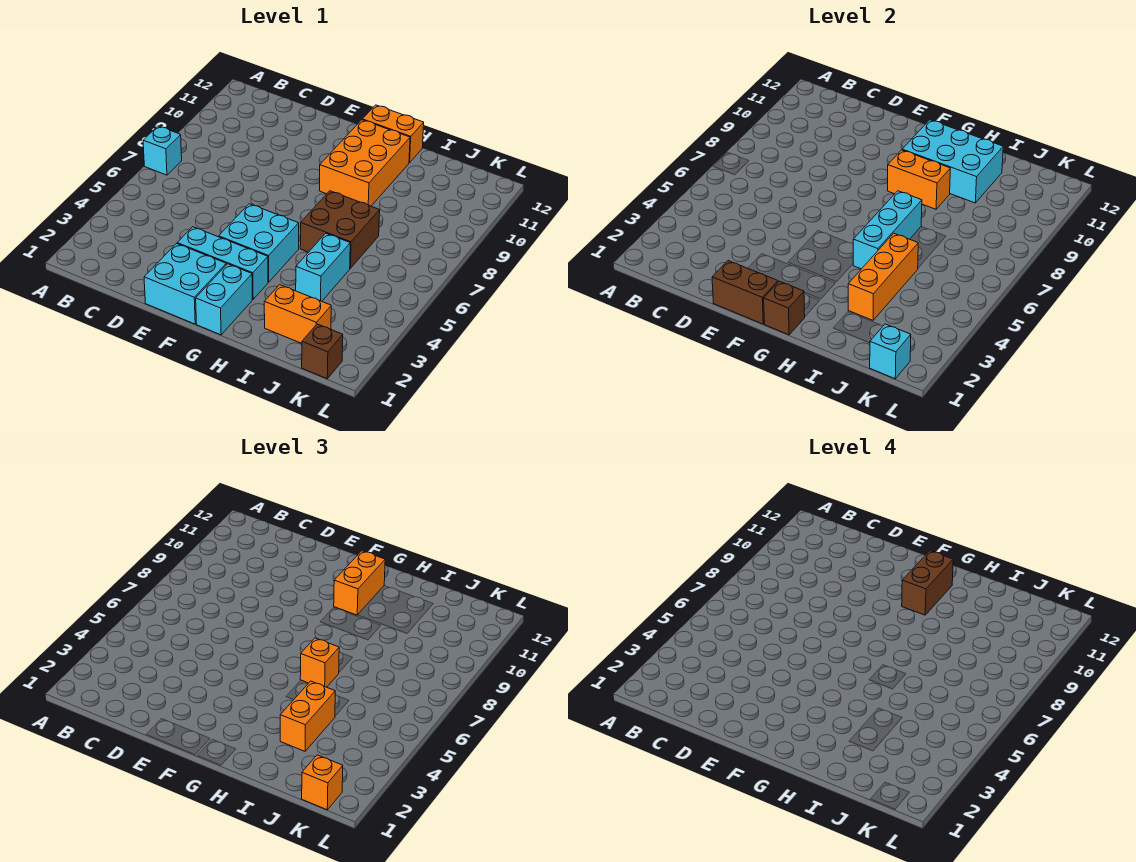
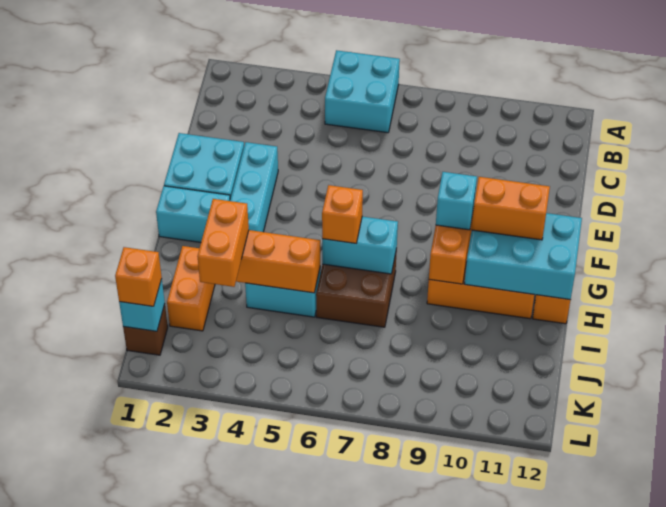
cyan brick A7 level 1 -> cyan brick G9 level 3
brown brick E1:F1 level 2 -> none
cyan brick F4:G5 level 1 -> cyan brick A5:B6 level 1
brown brick G1 level 2 -> none
cyan brick G10:I11 level 2 -> cyan brick G10:H12 level 2
brown brick G10:G11 level 4 -> none
cyan brick H5:H7 level 2 -> cyan brick H6:H7 level 2
orange brick I3:I4 level 3 -> orange brick I3:J3 level 3

